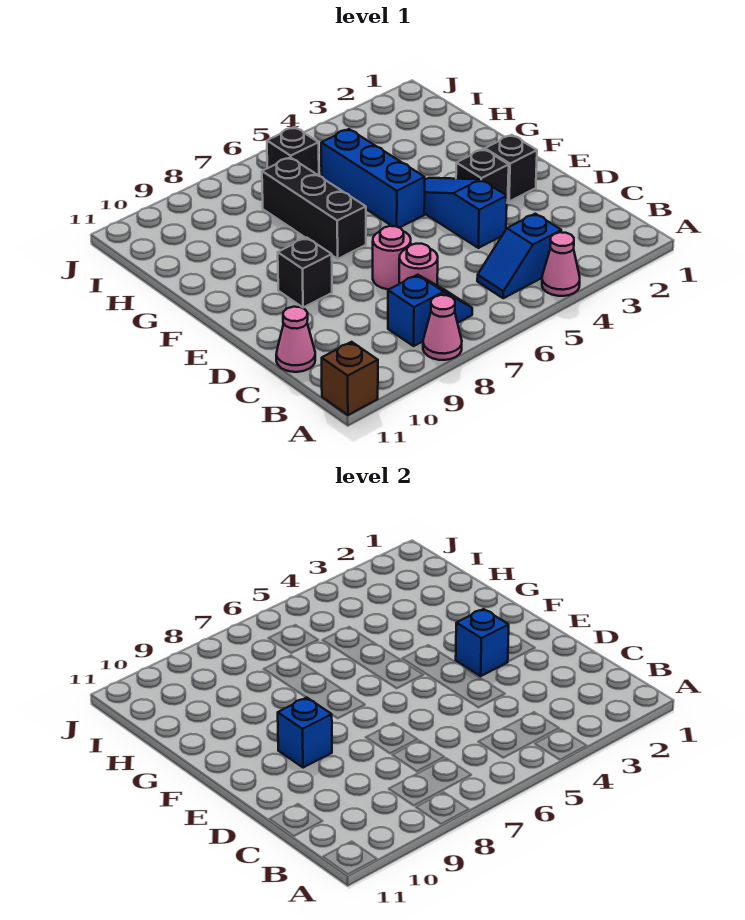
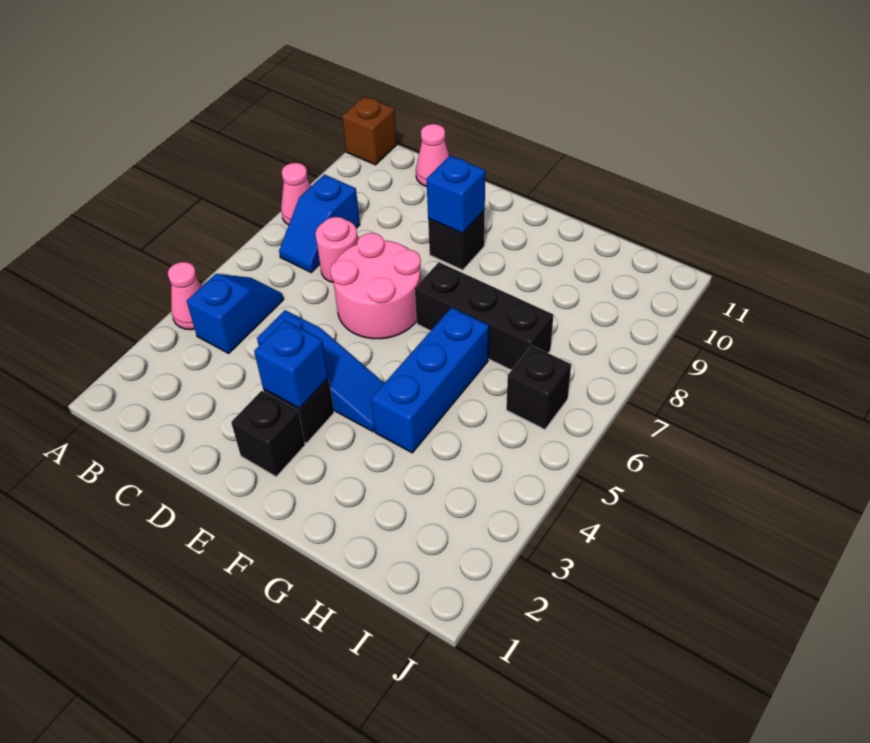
pink round brick D7 level 1 -> pink round brick D6:E7 level 1
blue brick F5:H5 level 1 -> blue brick G4:G6 level 1

